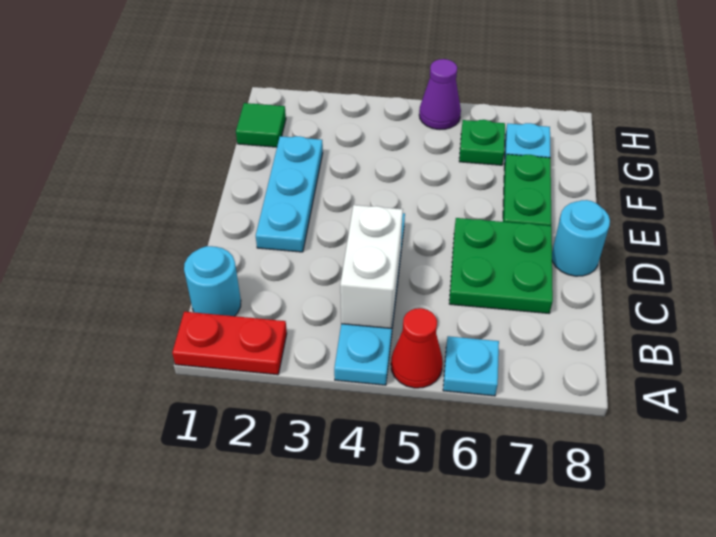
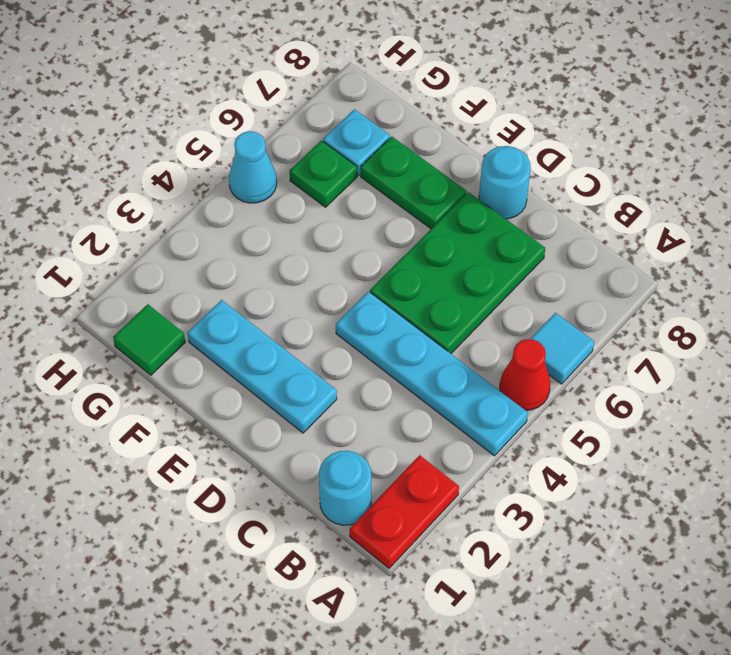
cyan plate A6 level 1 -> cyan tile A6 level 1
white brick B4:C4 level 2 -> none
green plate C6:D7 level 1 -> green plate C5:D7 level 1
purple cone H5 level 1 -> cyan cone H5 level 1

